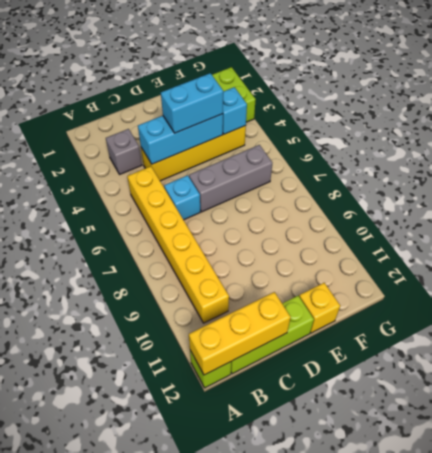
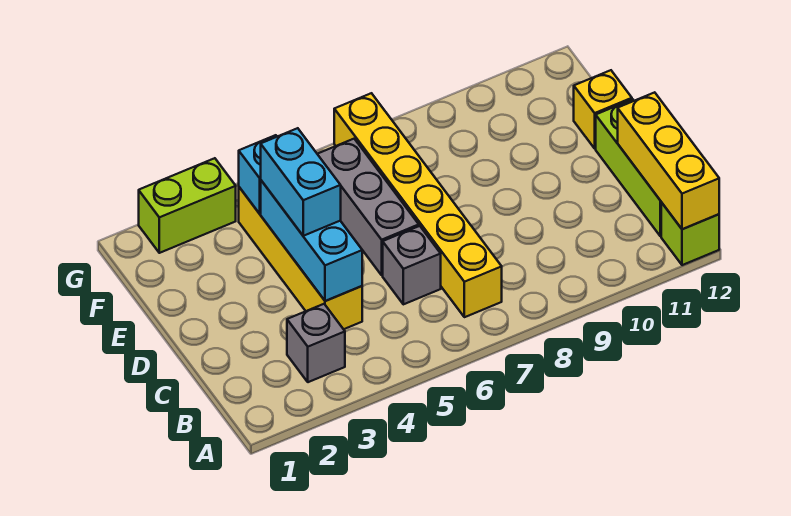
yellow brick B5:B10 level 1 -> yellow brick B7:G7 level 1
cyan brick C6 level 1 -> grey brick C6 level 1

